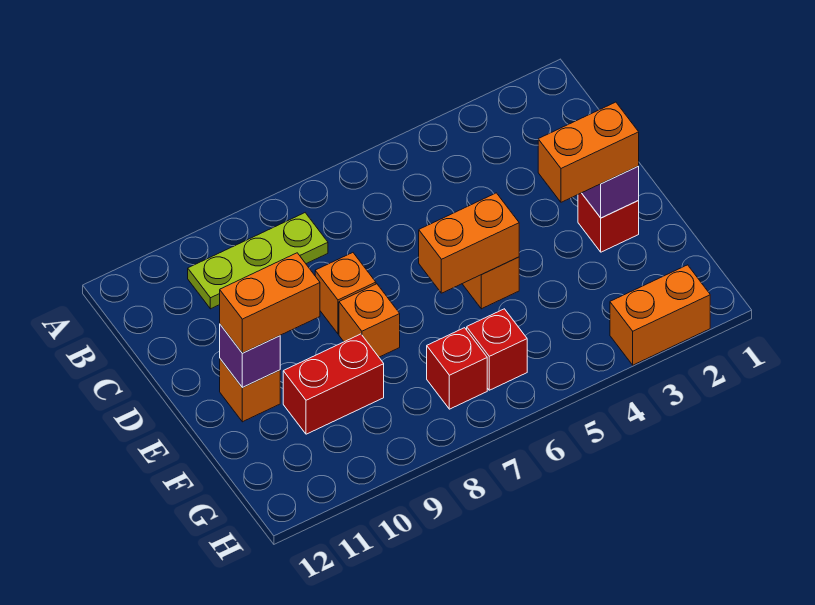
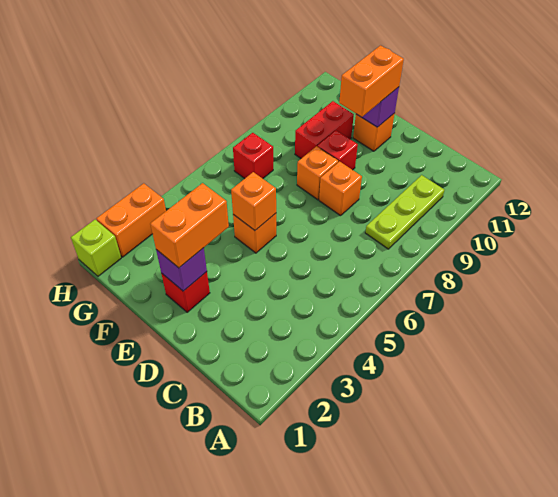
orange brick E5:E6 level 2 -> orange brick E5 level 2
red brick G6 level 1 -> red brick E9 level 1
none -> lime brick H1 level 1

